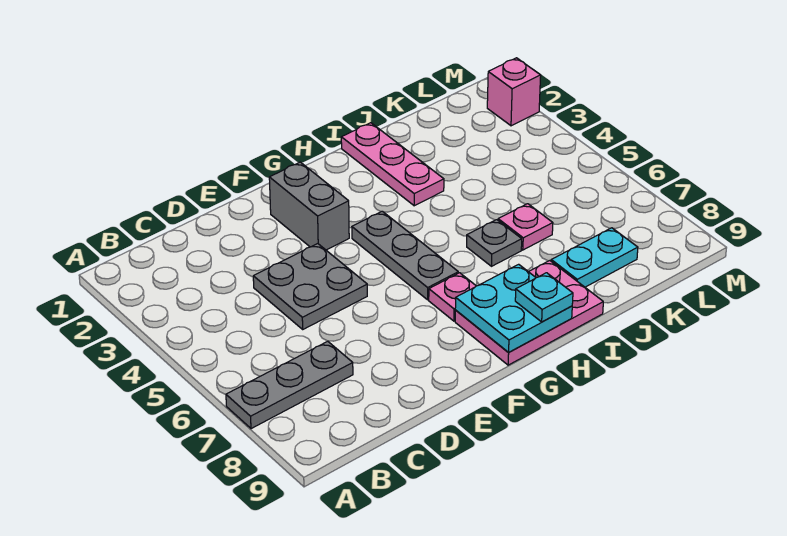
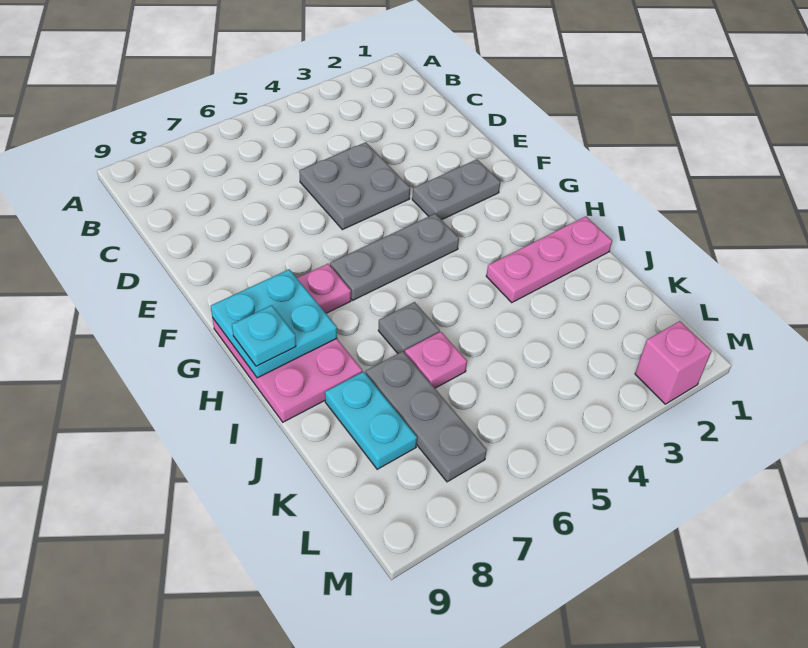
grey plate A7:C7 level 1 -> grey plate J7:L7 level 1
grey brick F2:F3 level 1 -> grey plate F2:F3 level 1

